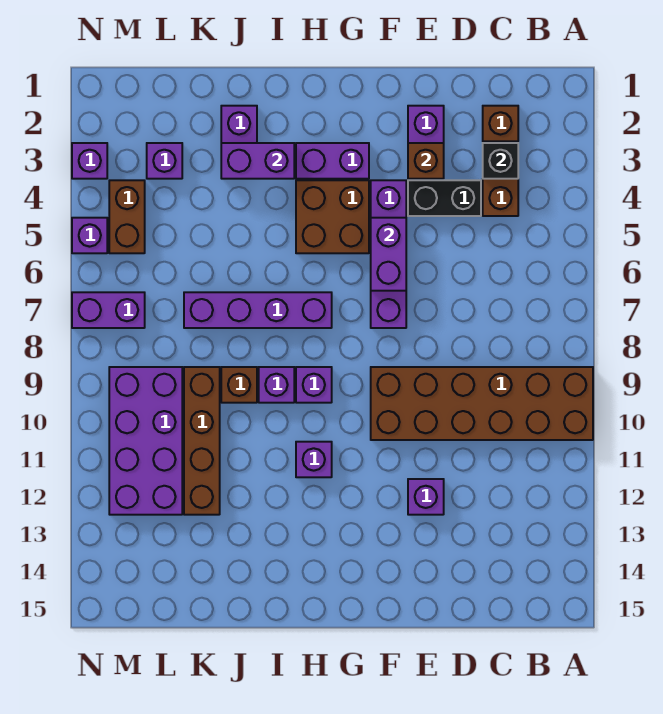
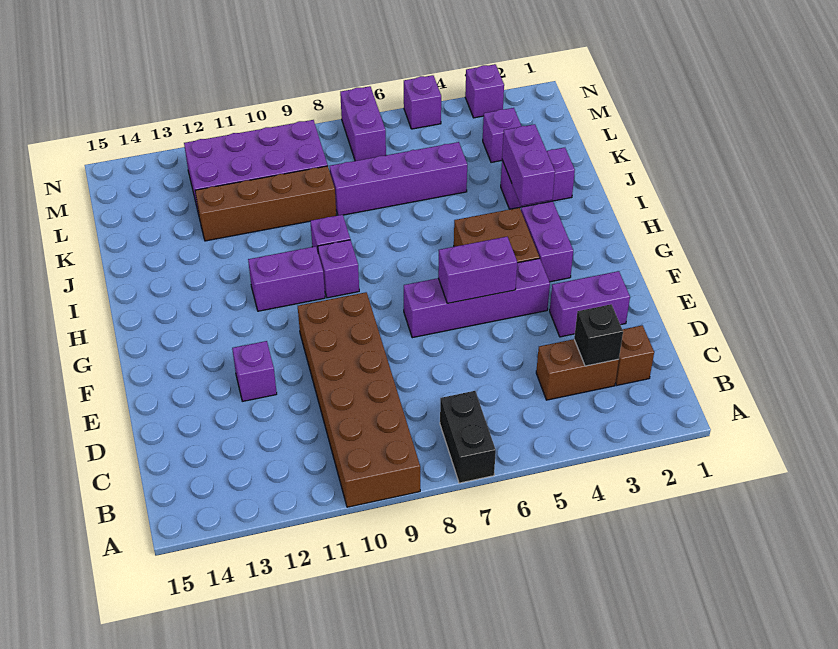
black brick D4:E4 level 1 -> black brick A7:B7 level 1
brown brick E3 level 2 -> none
purple brick H7:K7 level 1 -> purple brick K5:K8 level 1
purple brick H11 level 1 -> purple brick H10:H11 level 1
brown brick J9 level 1 -> none
brown brick M4:M5 level 1 -> none

